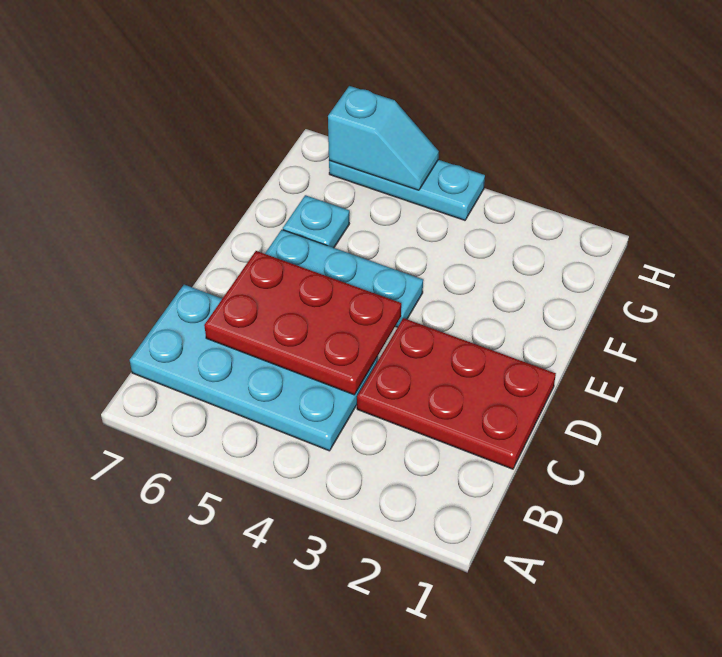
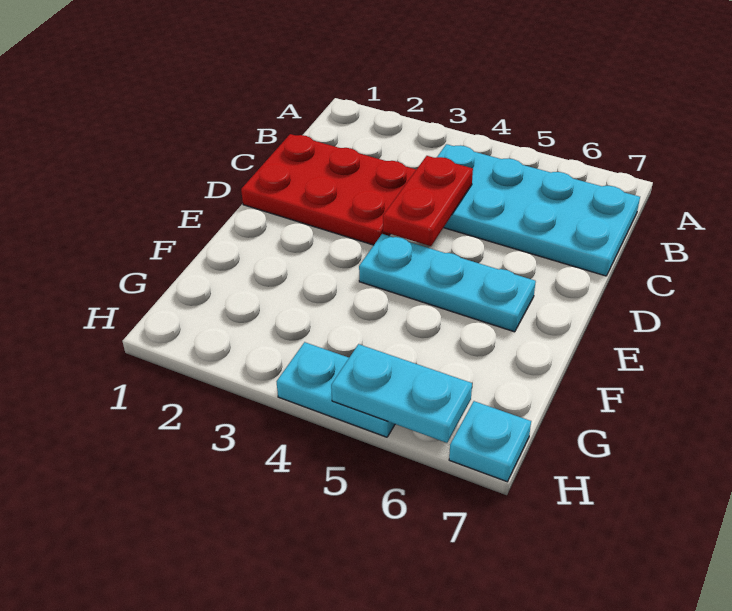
red plate C4:D6 level 2 -> red plate C4:D4 level 2
cyan plate F6 level 1 -> cyan plate H7 level 1
cyan plate H4:H6 level 1 -> cyan plate H4:H5 level 1
cyan slope H5:H6 level 2 top 6 -> cyan plate H5:H6 level 2

